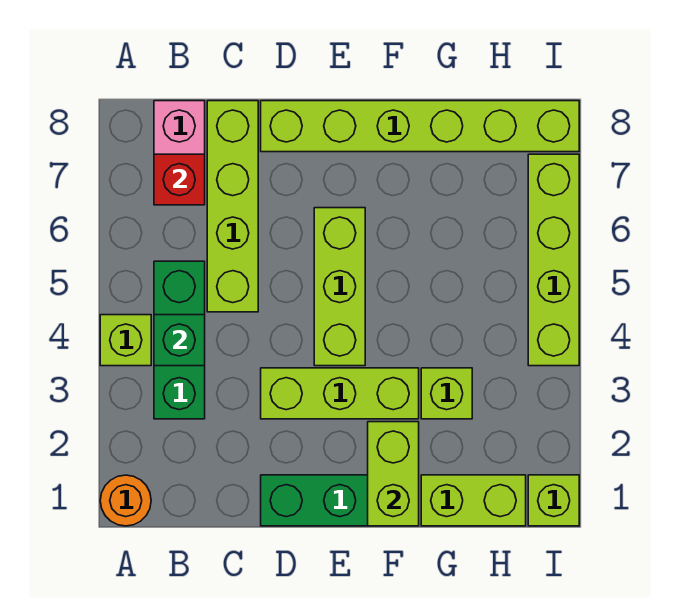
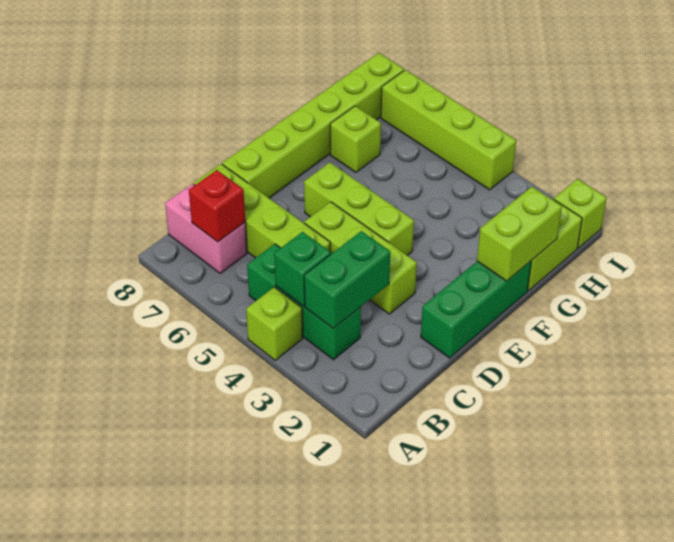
orange round brick A1 level 1 -> none
none -> green brick B3:C3 level 2
lime brick D3:F3 level 1 -> lime brick D3:D5 level 1
lime brick F1:F2 level 2 -> lime brick F1:G1 level 2
lime brick G3 level 1 -> lime brick G7 level 1

